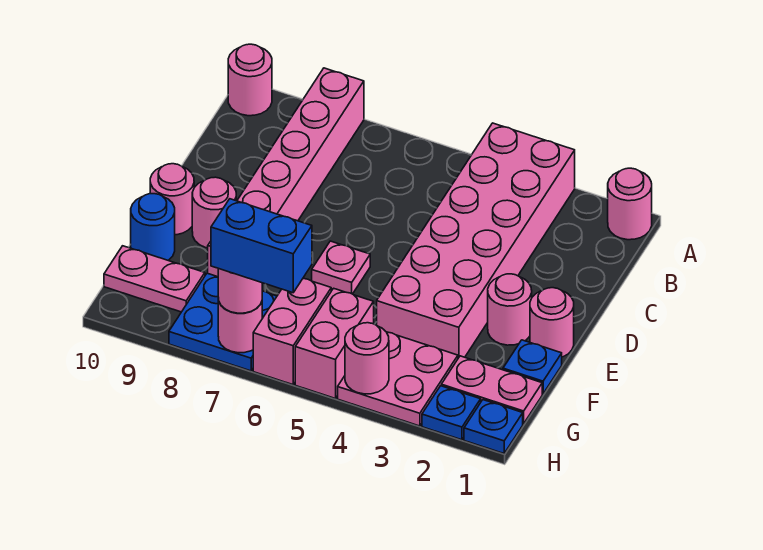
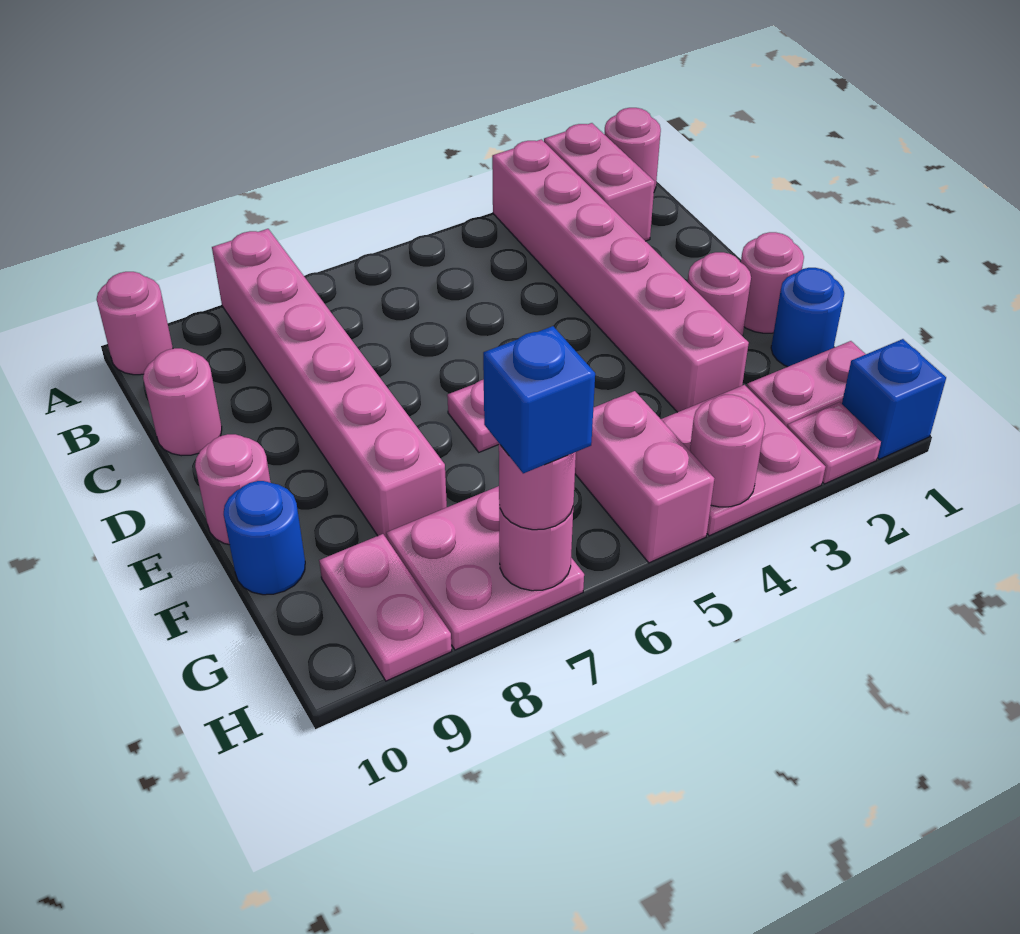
pink brick A3:F4 level 1 -> pink brick A3:F3 level 1
pink round brick E9 level 1 -> pink round brick C10 level 1
blue plate F1 level 1 -> blue round brick F1 level 1
pink brick G6:H6 level 1 -> pink brick A2:B2 level 1
blue plate G7:H8 level 1 -> pink plate G7:H8 level 1
pink plate G9:G10 level 1 -> pink plate G9:H9 level 1
blue plate H1 level 1 -> blue brick H1 level 1
blue plate H2 level 1 -> pink plate H2 level 1
blue brick H6:H7 level 4 -> blue brick H7 level 4

